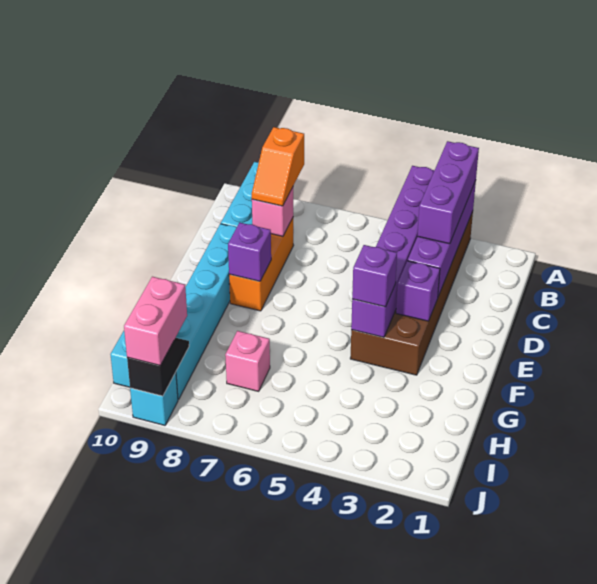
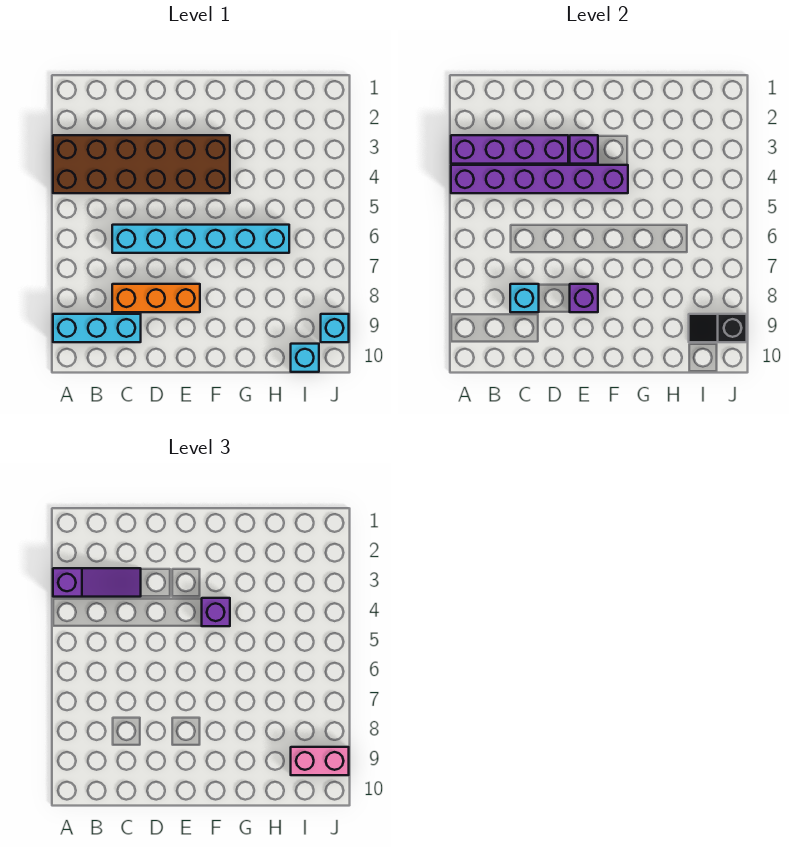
purple brick A3:C3 level 3 -> purple slope A3:C3 level 3 top A
orange slope B8:C8 level 3 top B -> none
pink brick C8 level 2 -> cyan brick C8 level 2
cyan brick D9:I9 level 1 -> cyan brick C6:H6 level 1
pink brick H7 level 1 -> none

